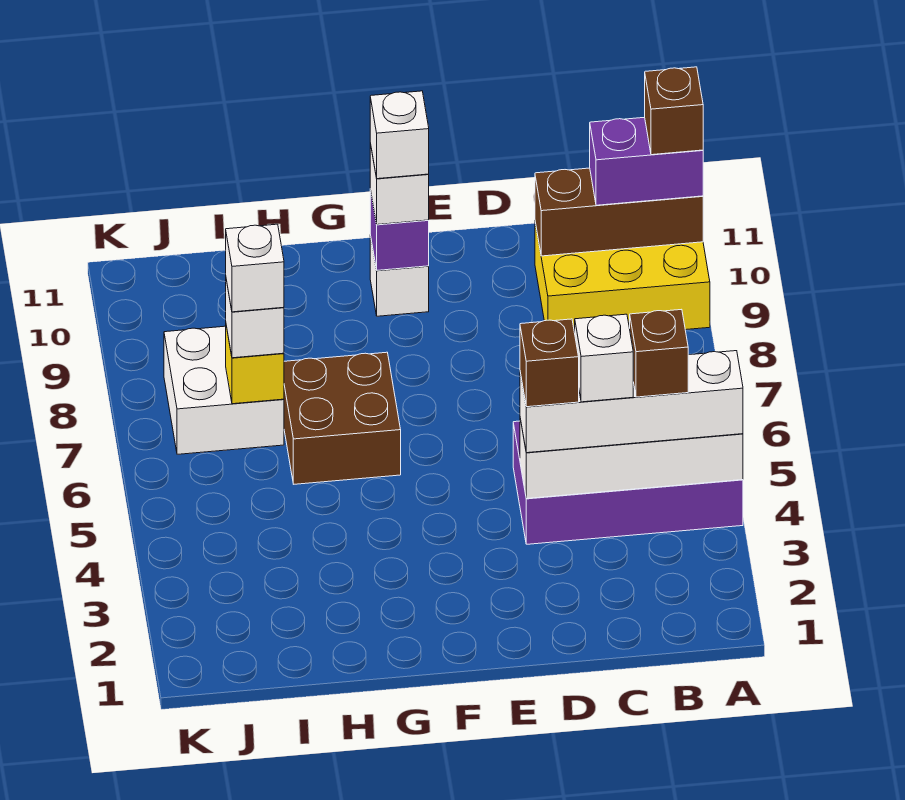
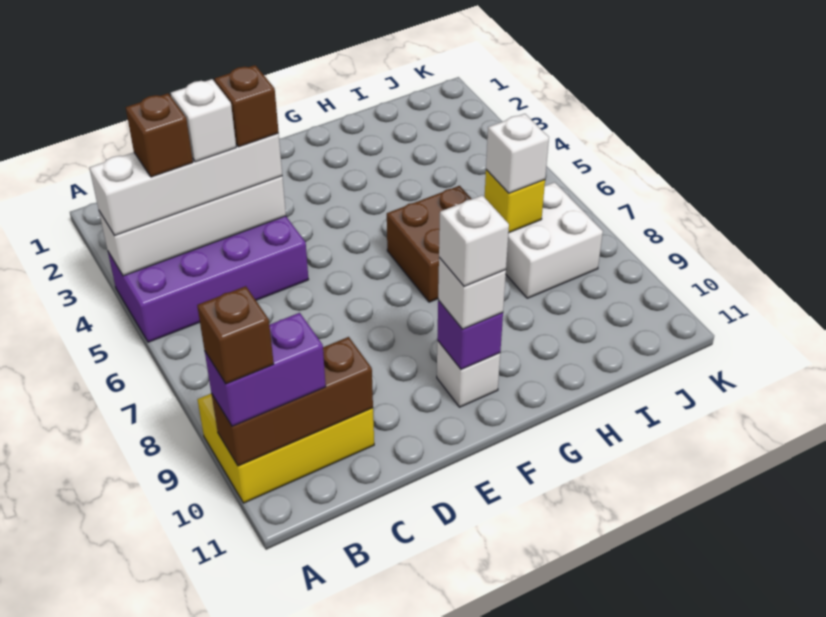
white brick I7 level 4 -> none

